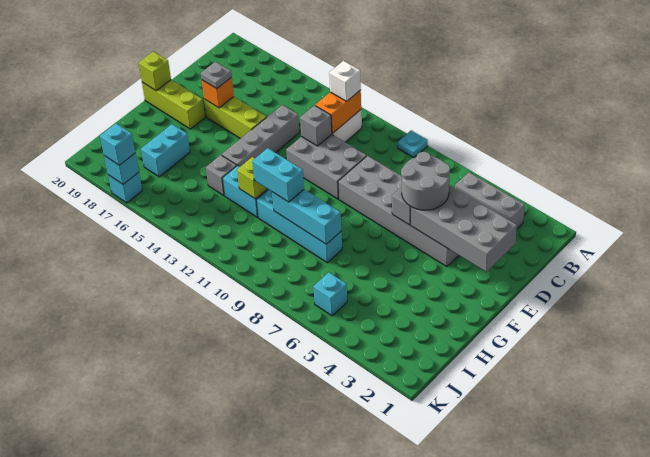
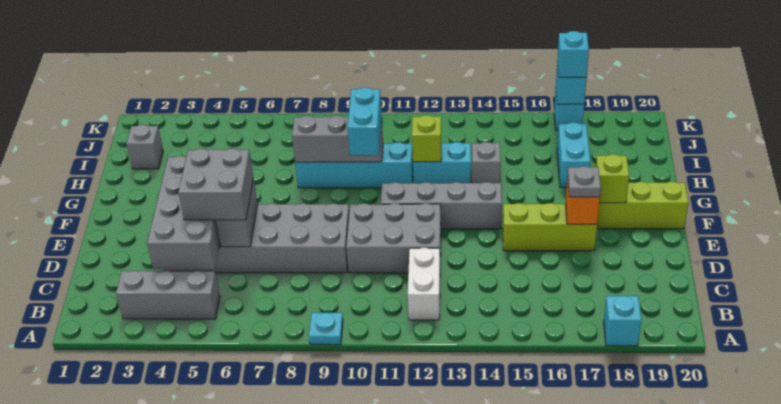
orange brick B12:C12 level 2 -> none
white brick B12 level 3 -> none
grey brick D2:E5 level 2 -> grey brick C4:F5 level 2
grey round brick D5:E6 level 3 -> grey brick D5:E6 level 3
grey brick D12 level 2 -> grey brick I2 level 1
grey brick D14:G14 level 1 -> grey brick F11:F14 level 1
lime brick F20 level 2 -> lime brick F18 level 2
cyan brick H8:H10 level 2 -> grey brick H8:H10 level 2
cyan brick H10:H11 level 3 -> cyan brick G10:H10 level 3
cyan brick J6 level 1 -> cyan brick A18 level 1

